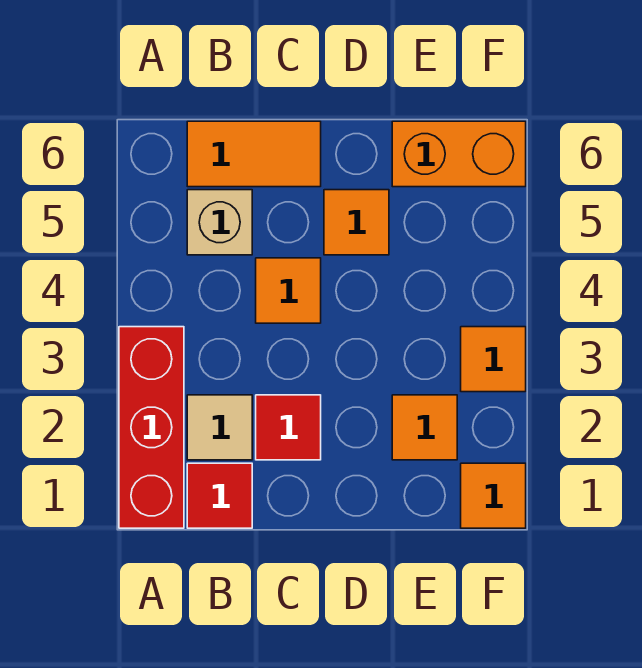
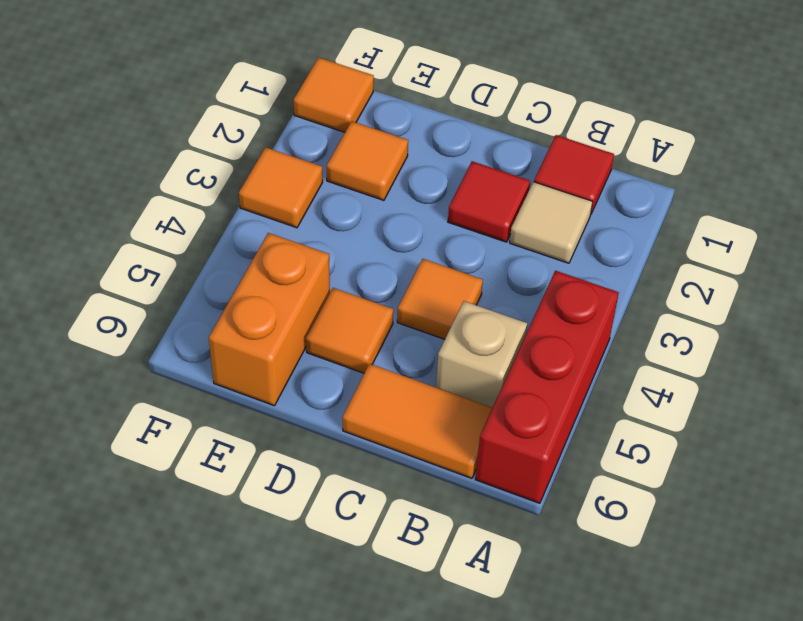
red brick A1:A3 level 1 -> red brick A4:A6 level 1
orange brick E6:F6 level 1 -> orange brick E5:E6 level 1

